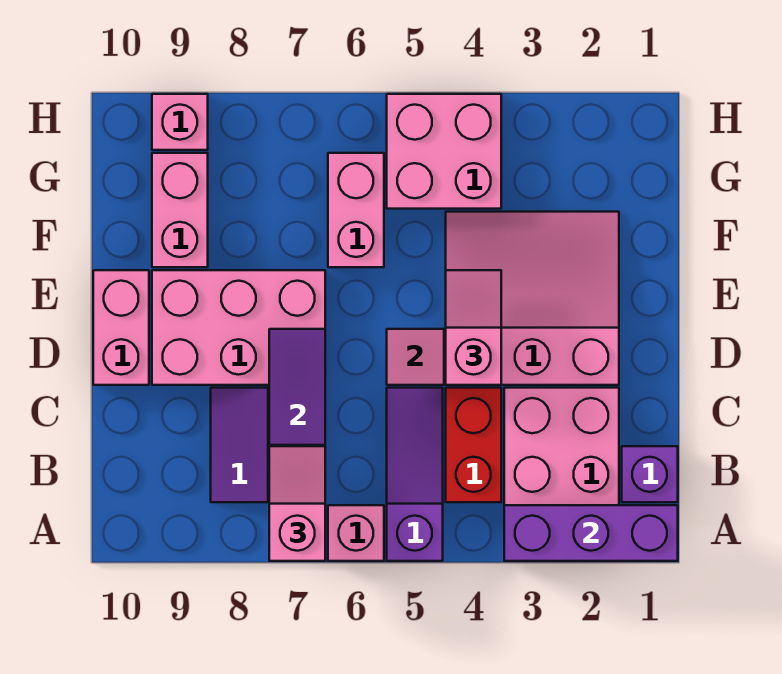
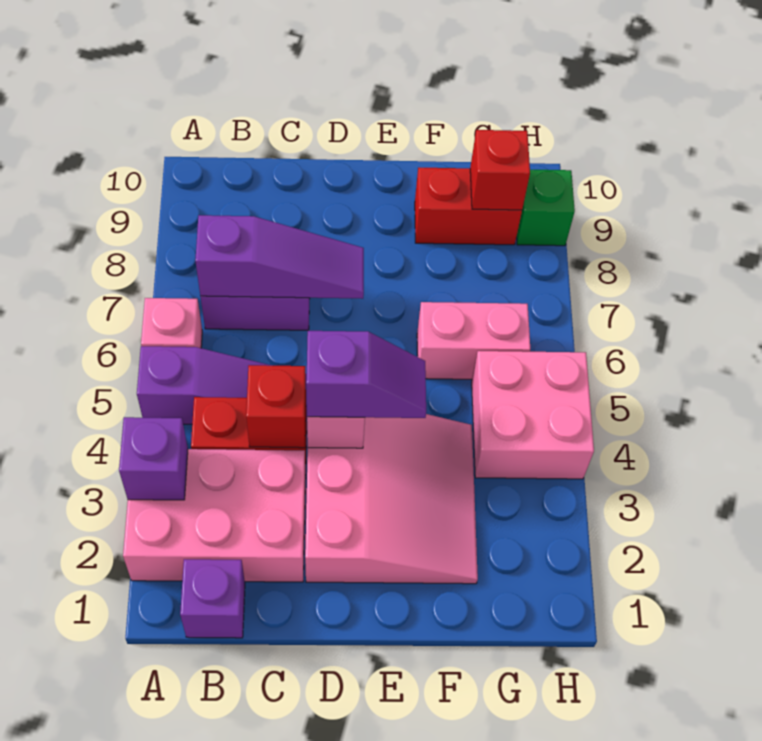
purple brick A1:A3 level 2 -> purple brick A3 level 2
pink slope A7:B7 level 3 top A -> none
none -> red brick C4 level 2
pink slope D4:E4 level 3 top D -> purple slope D4:E4 level 3 top D
pink brick D7:E9 level 1 -> none
pink brick D10:E10 level 1 -> none
pink brick F9:G9 level 1 -> red brick F9:G9 level 1
none -> red brick G9 level 2
pink brick H9 level 1 -> green brick H9 level 1

